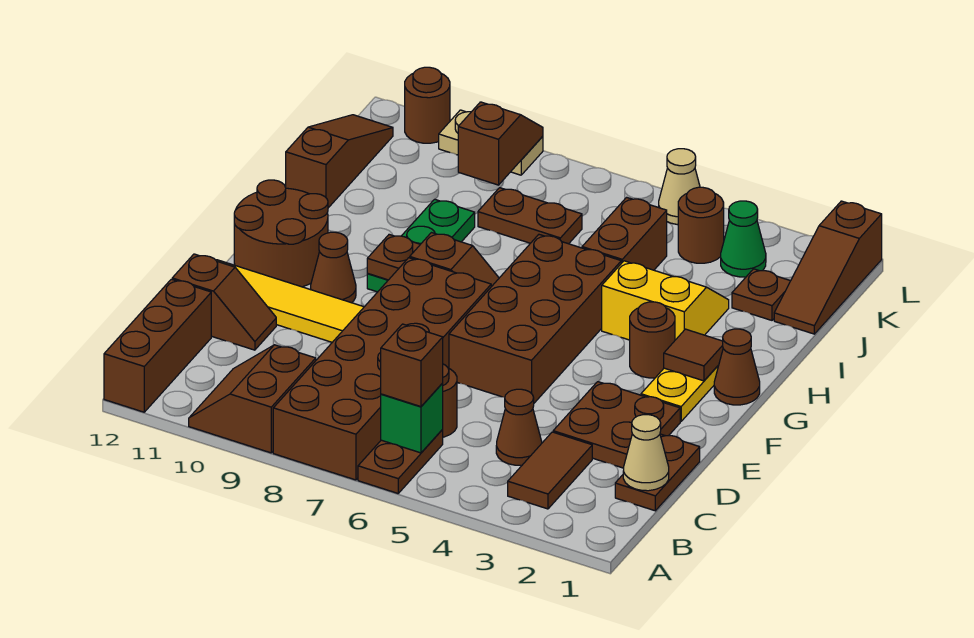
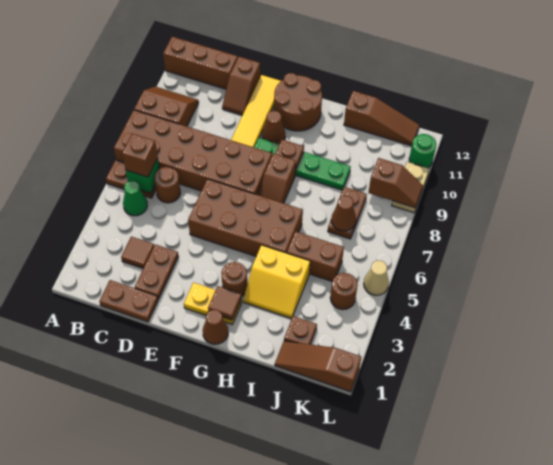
brown tile B3:C3 level 1 -> brown tile C3 level 1
tan cone C1 level 2 -> none
brown cone C4 level 1 -> brown cone J7 level 2
brown plate D2:E3 level 1 -> brown plate D2:D3 level 1
green plate G9:I9 level 1 -> green plate F9:I9 level 1
yellow slope H3:I4 level 1 top H -> yellow slope H3:I4 level 1 top 4
green cone K3 level 1 -> green cone B5 level 1
brown round brick L11 level 1 -> green round brick L11 level 1

